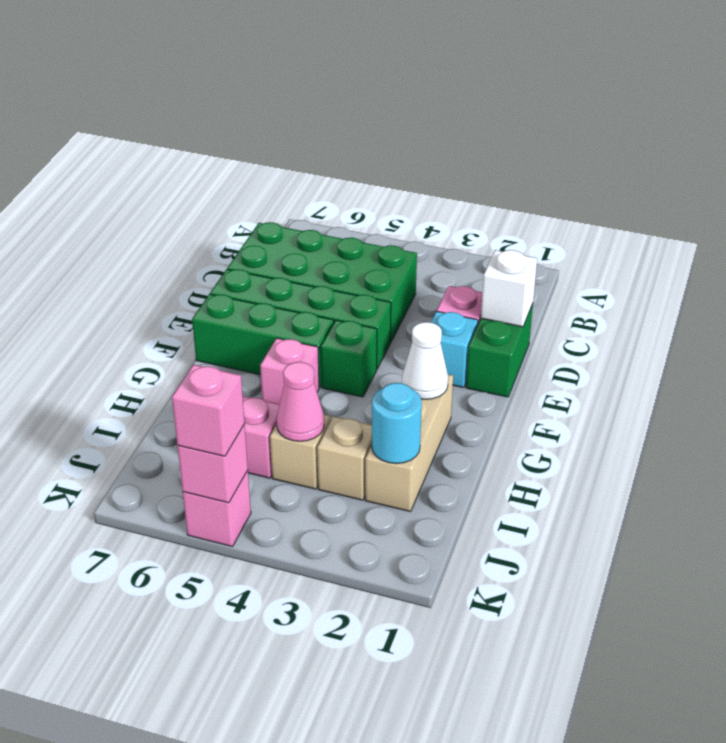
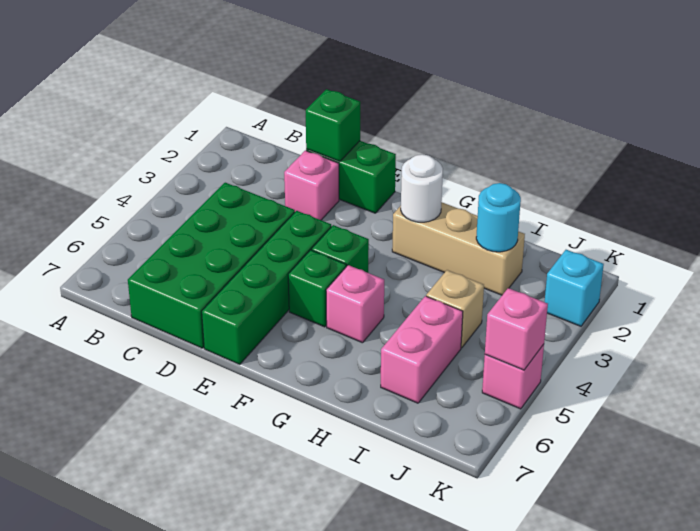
white brick D1 level 2 -> green brick D1 level 2
cyan brick E2 level 1 -> cyan brick K2 level 1
green brick F5:F7 level 1 -> green brick F5 level 1
white cone G2 level 2 -> white round brick G2 level 2
tan brick I3 level 1 -> none
pink cone I4 level 2 -> none
pink brick K5 level 3 -> none

